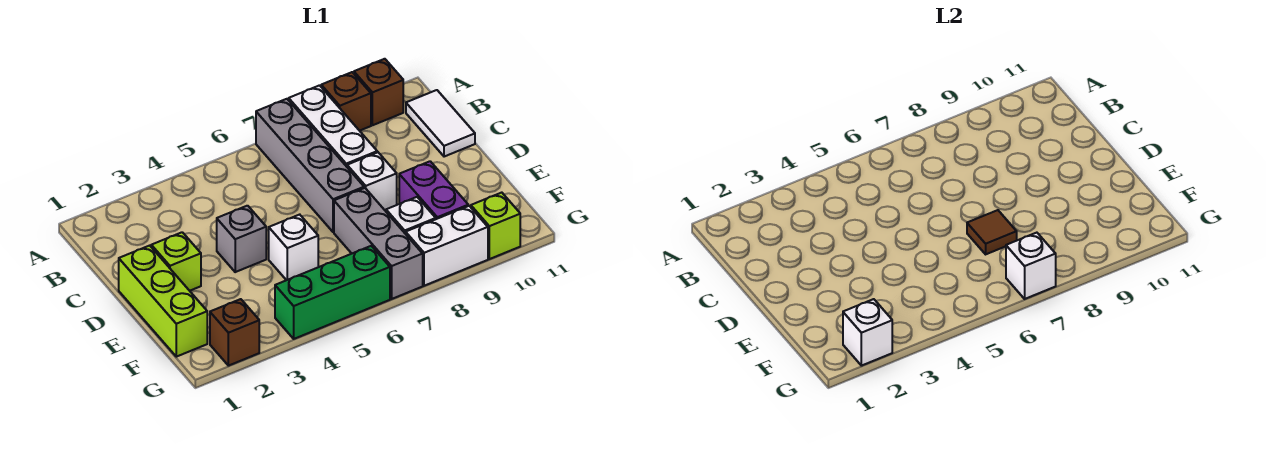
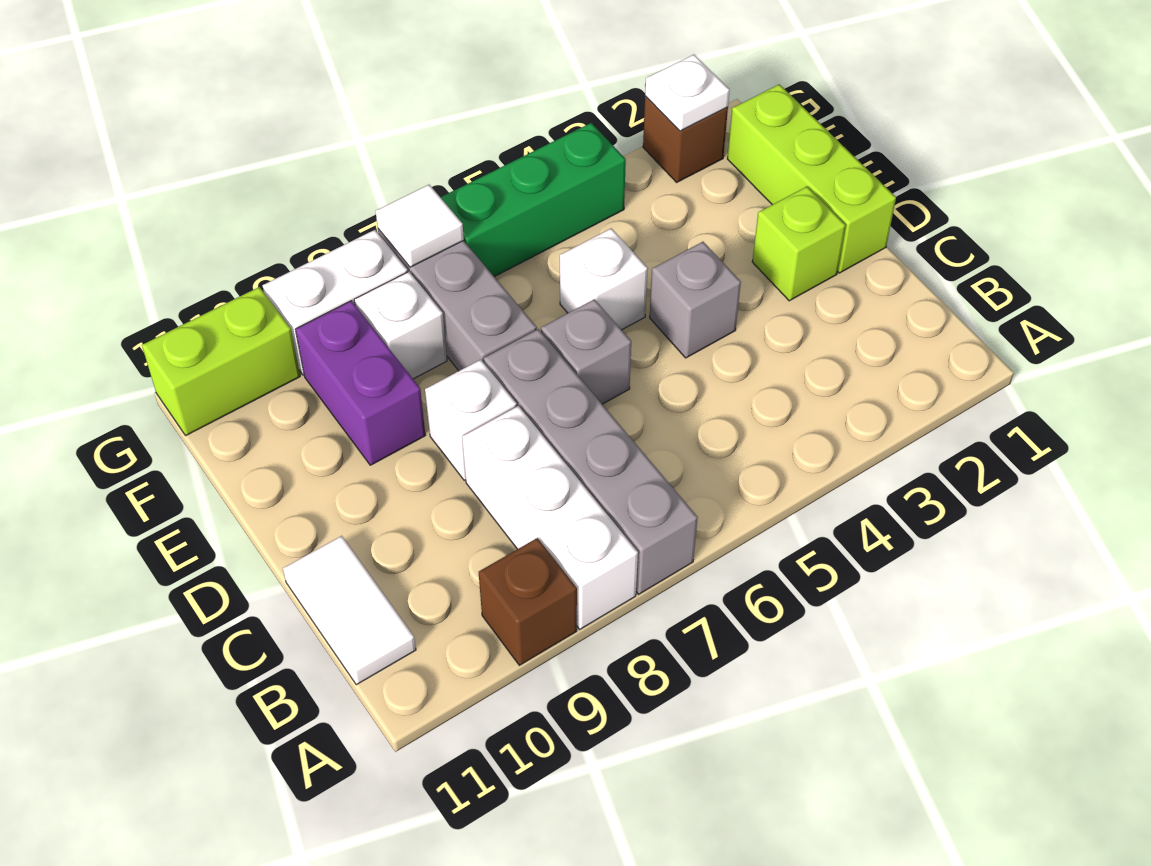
brown brick A10 level 1 -> none
none -> grey brick D6 level 1
brown tile E7 level 2 -> none
white brick G2 level 2 -> white plate G2 level 2
white brick G7 level 2 -> white tile G7 level 2
lime brick G10 level 1 -> lime brick G10:G11 level 1

